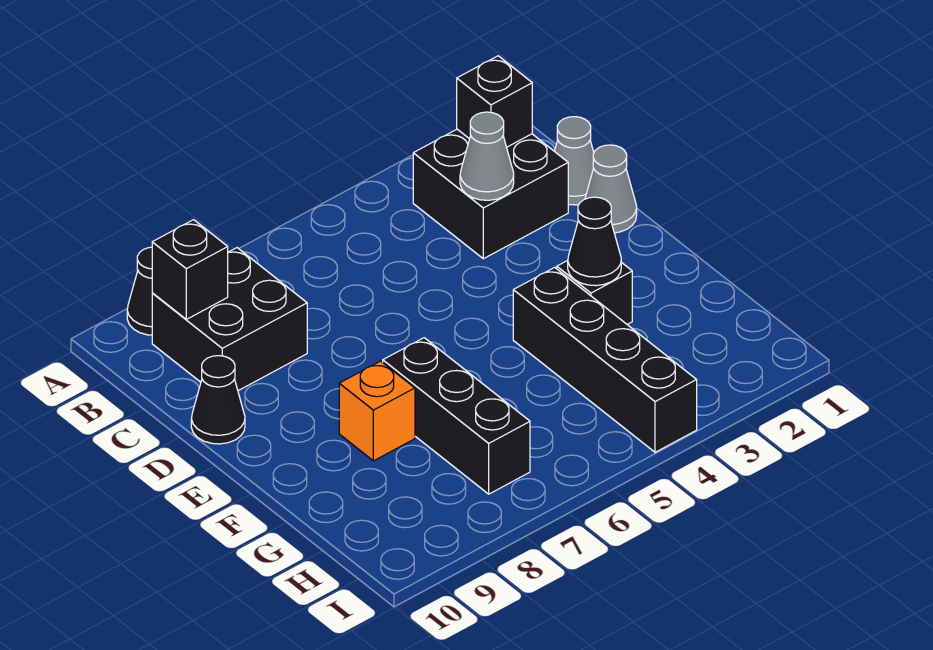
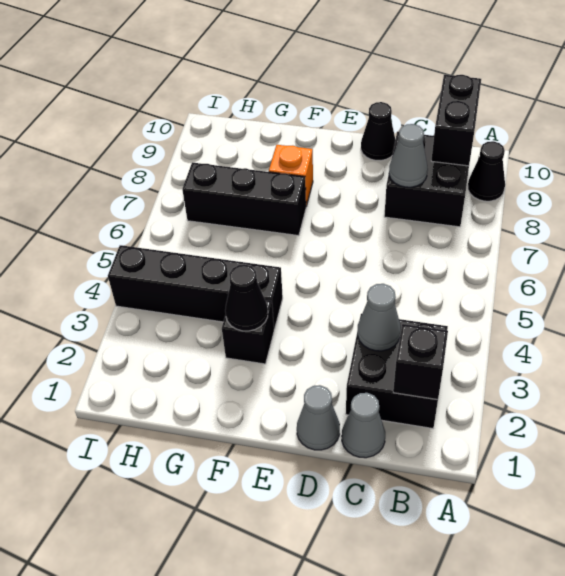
black brick B9 level 2 -> black brick B9:B10 level 2
none -> grey cone C8 level 2

